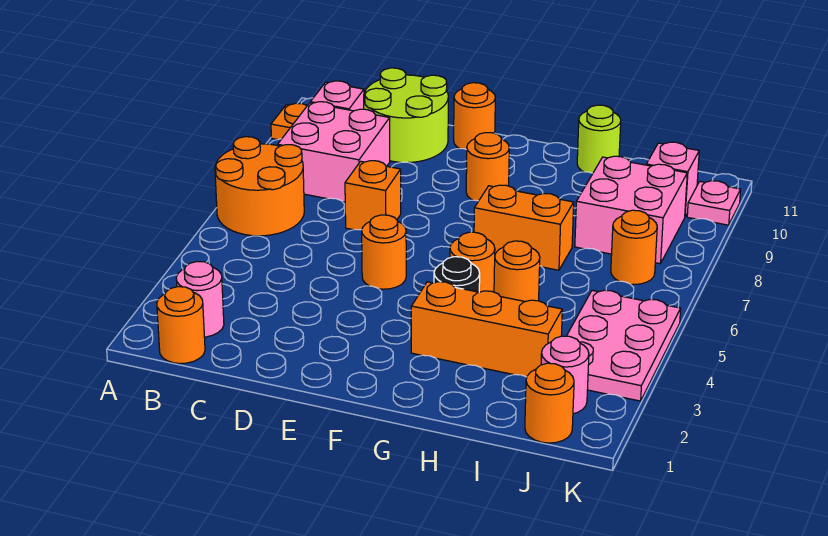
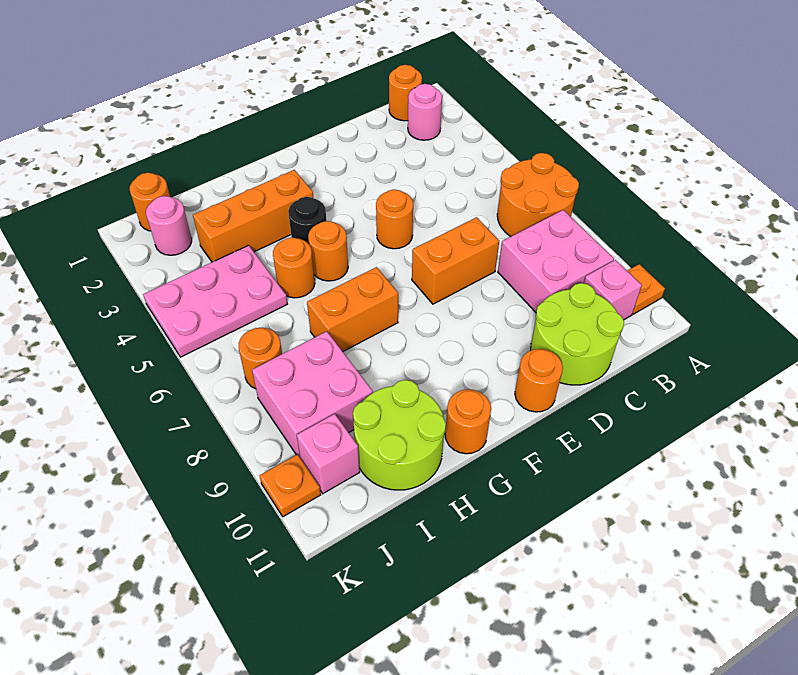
orange brick D7 level 1 -> orange brick D7:E7 level 1
orange round brick F9 level 1 -> orange round brick G11 level 1
lime round brick H11 level 1 -> lime round brick H10:I11 level 1
pink plate J3:K5 level 1 -> pink plate I4:K5 level 1
pink plate K10 level 1 -> orange plate K10 level 1

